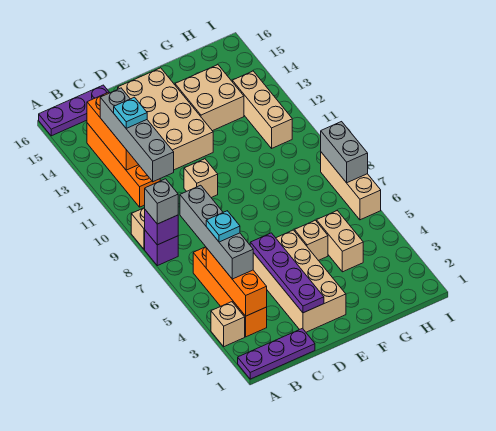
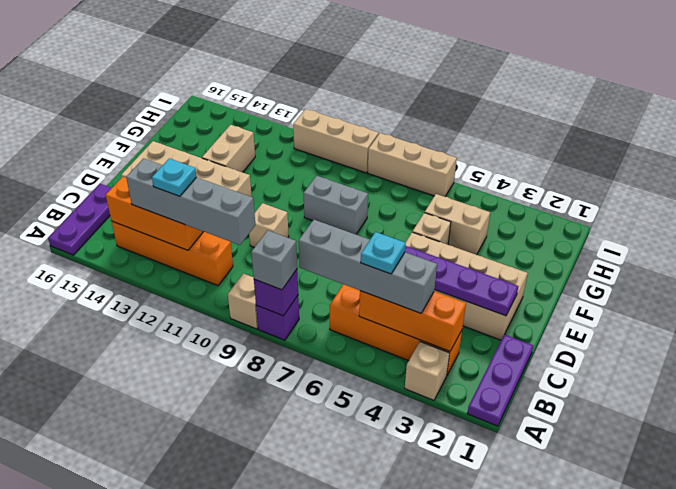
tan brick F13:G14 level 1 -> tan brick F13:G13 level 1
tan brick H11:H13 level 1 -> tan brick I9:I11 level 1
grey brick I7:I8 level 2 -> grey brick F8:F9 level 1

